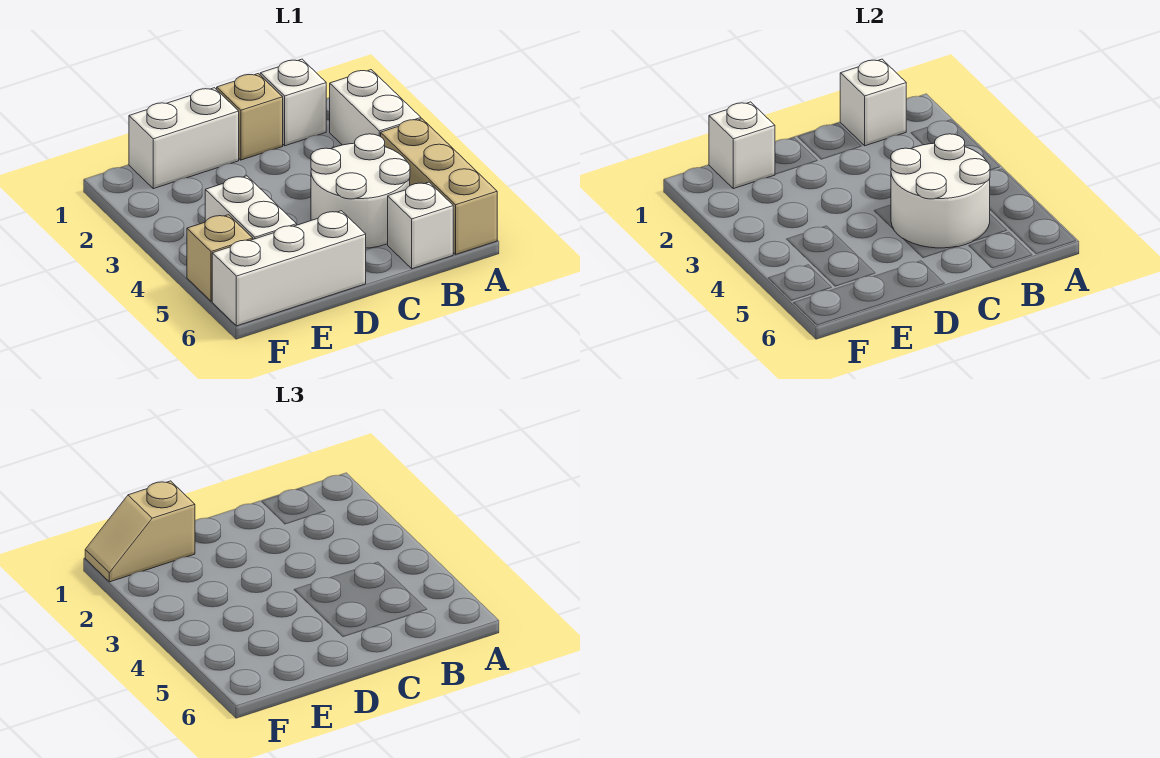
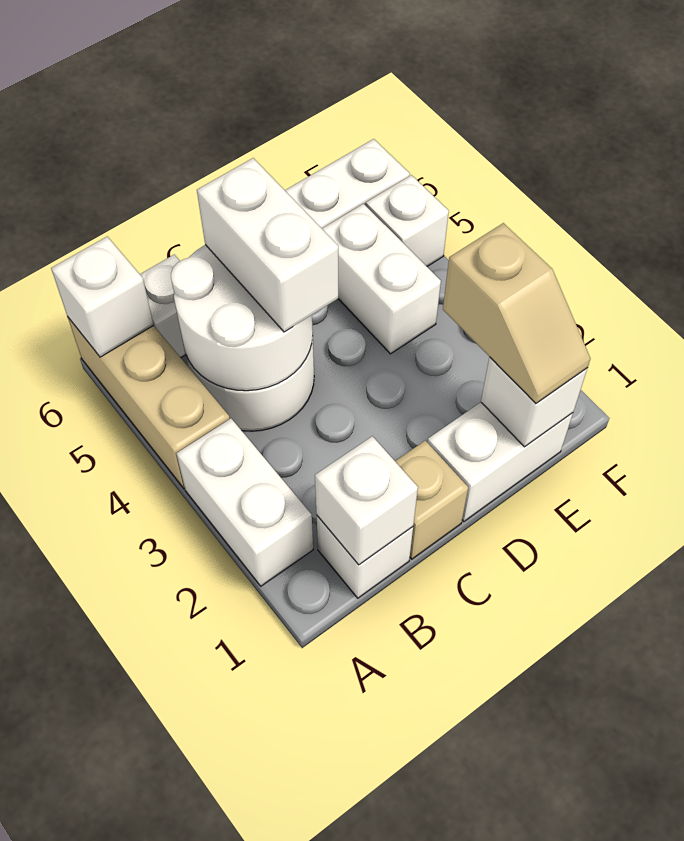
none -> white brick A6 level 2
none -> white brick C4:C5 level 3
tan slope E1:F1 level 3 top E -> tan slope E1:E2 level 3 top 2
tan brick F5 level 1 -> white brick F5 level 1

